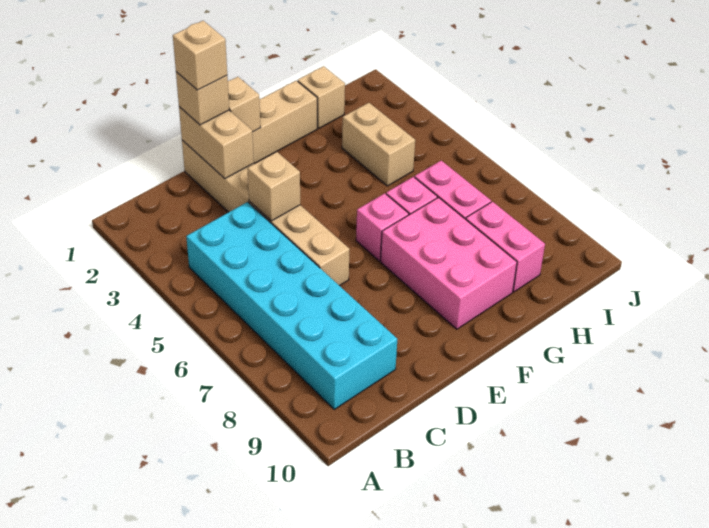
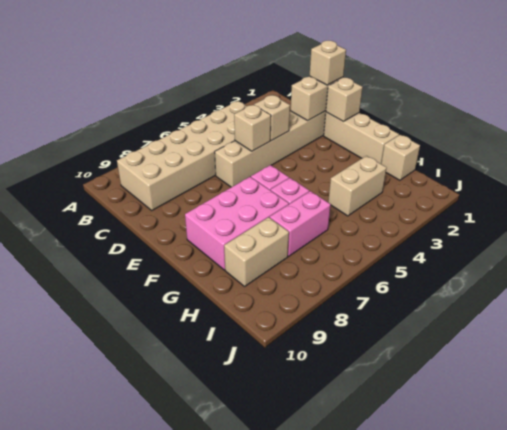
cyan brick B4:C9 level 1 -> tan brick B4:C9 level 1
tan brick D1 level 4 -> tan brick D5 level 2
pink brick H8:H9 level 1 -> tan brick H8:H9 level 1

